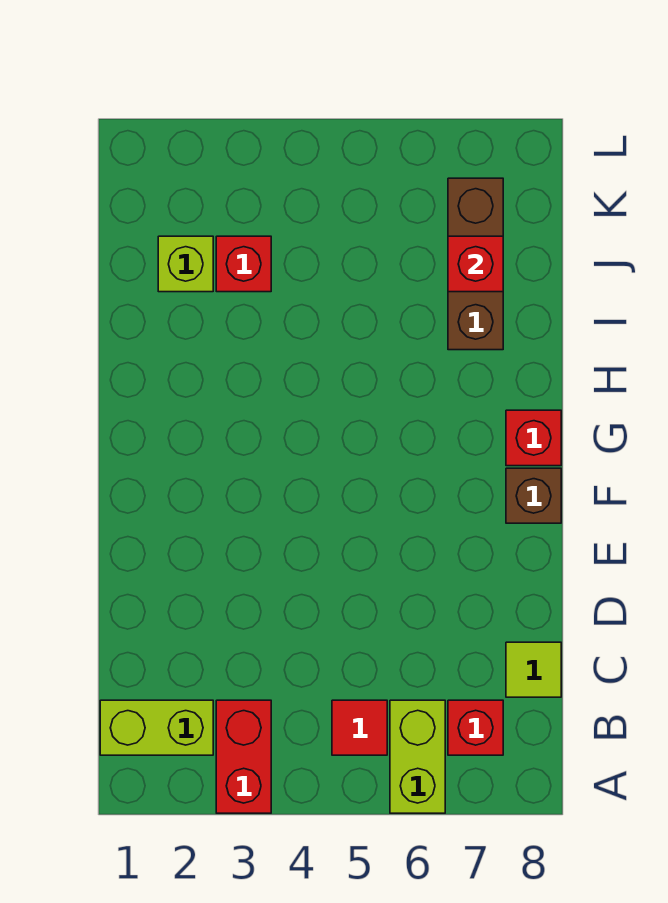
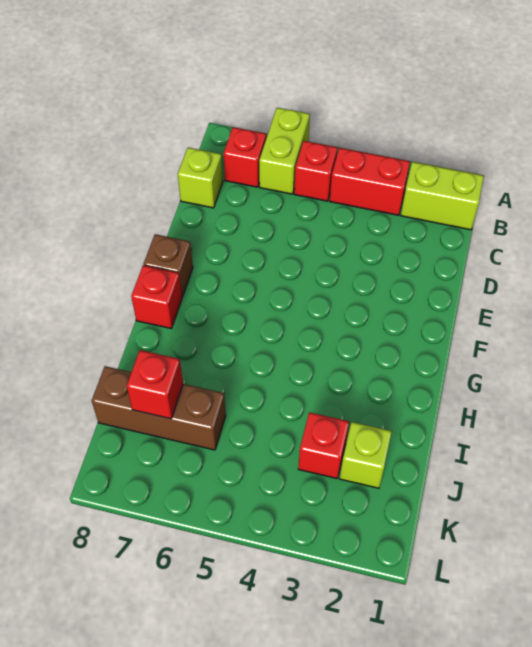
red brick A3:B3 level 1 -> red brick B3:B4 level 1
red tile B5 level 1 -> red brick B5 level 1
lime tile C8 level 1 -> lime brick C8 level 1
brown brick I7:K7 level 1 -> brown brick J6:J8 level 1

